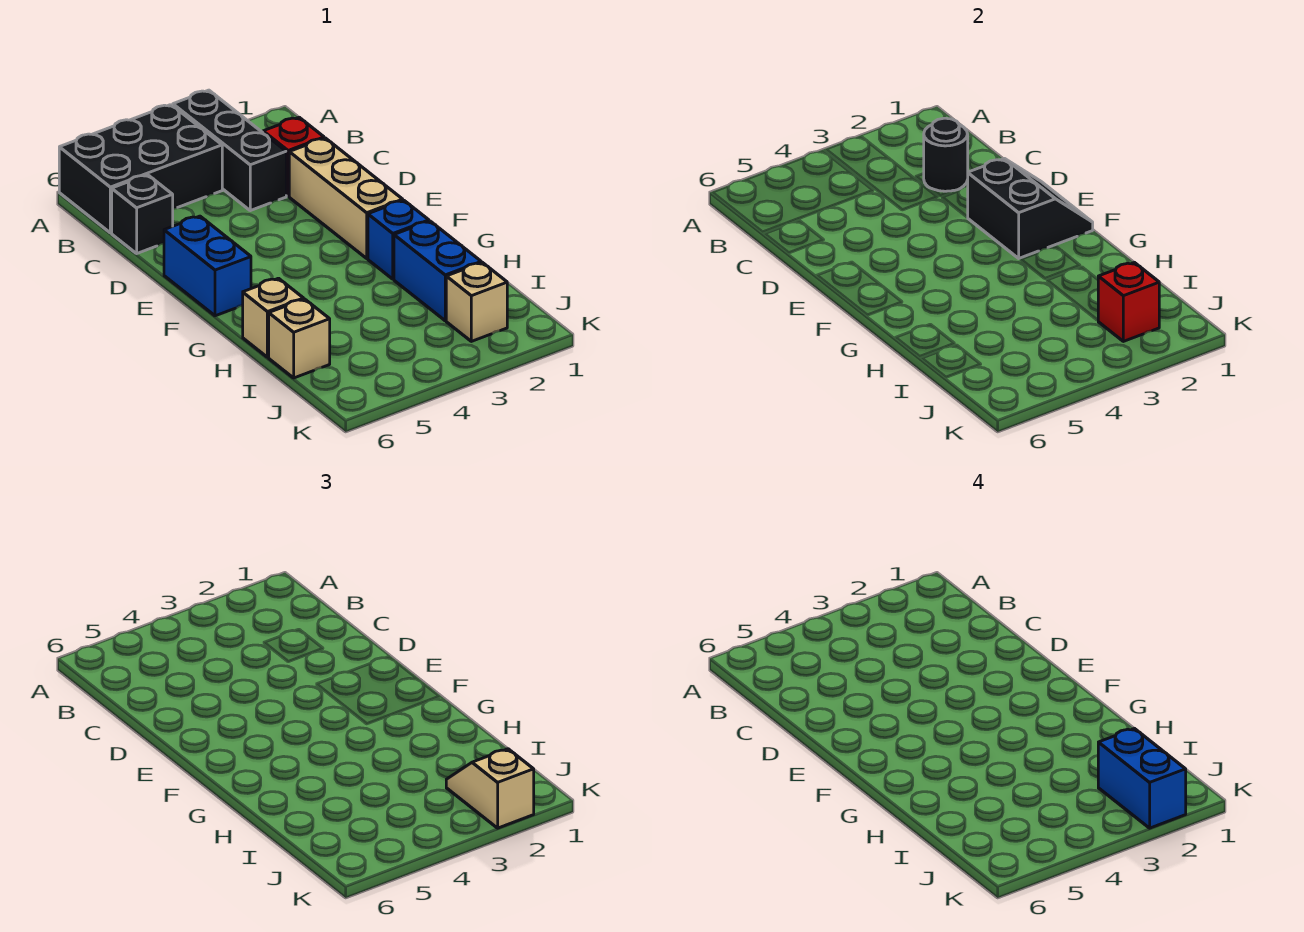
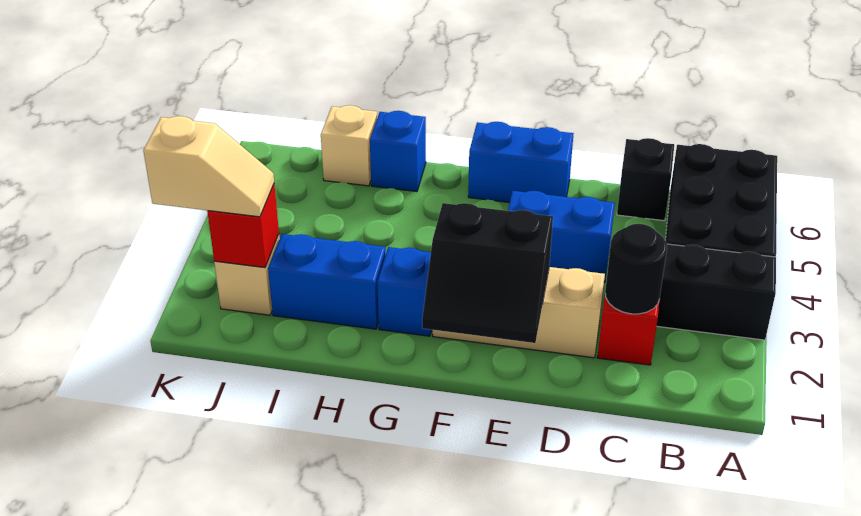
tan brick H6 level 1 -> blue brick H6 level 1
blue brick J2:K2 level 4 -> blue brick D4:E4 level 1

